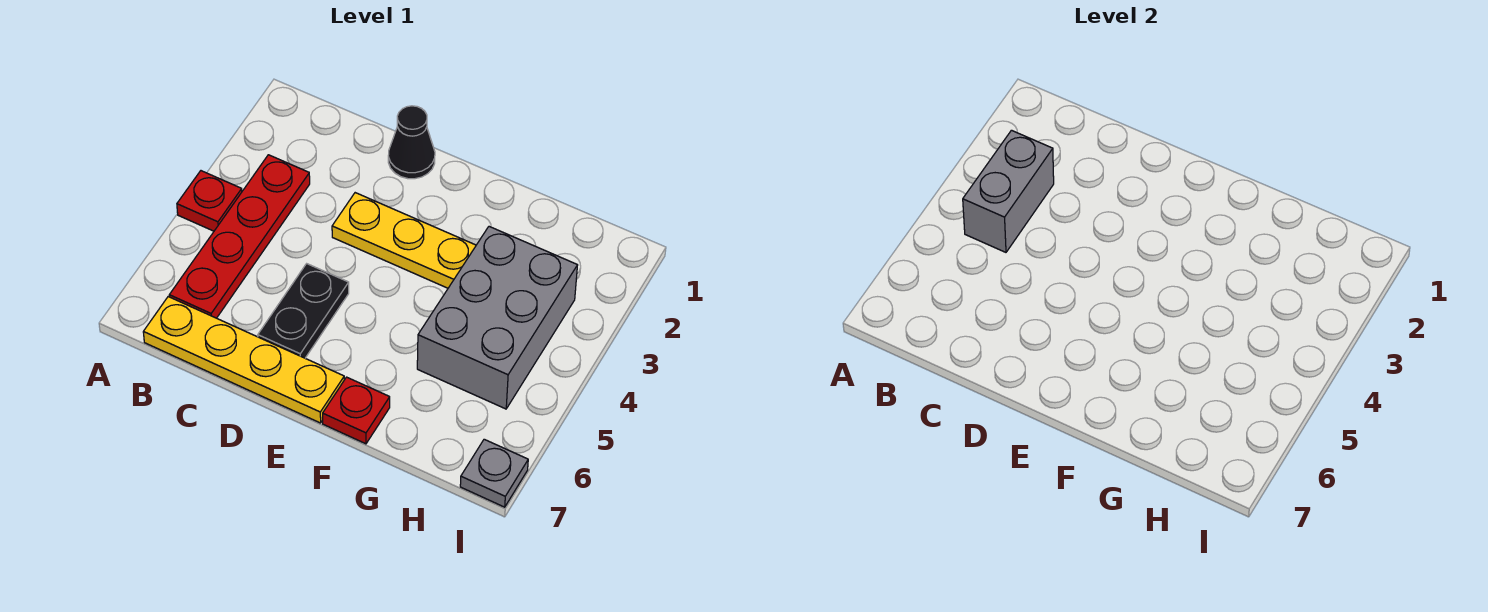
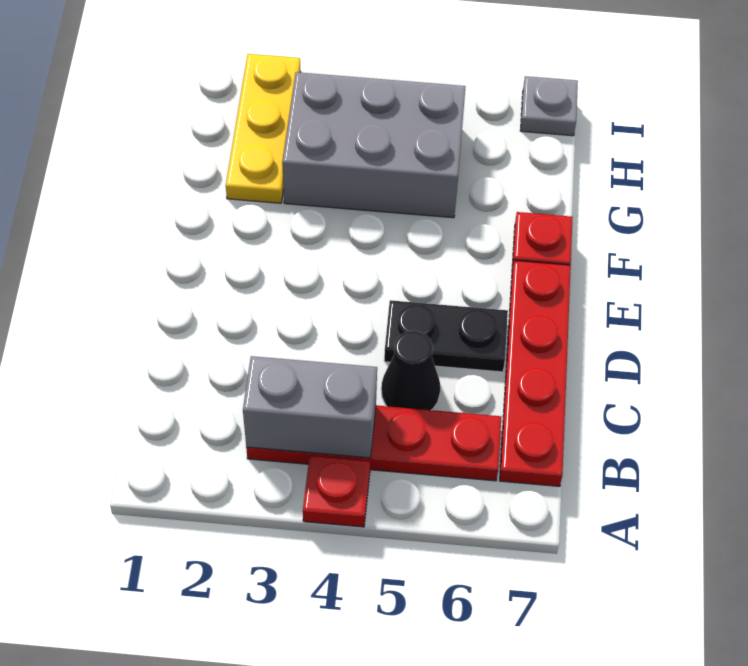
yellow plate B7:E7 level 1 -> red plate B7:E7 level 1
black cone D1 level 1 -> black cone C5 level 1
yellow plate D3:F3 level 1 -> yellow plate G2:I2 level 1

